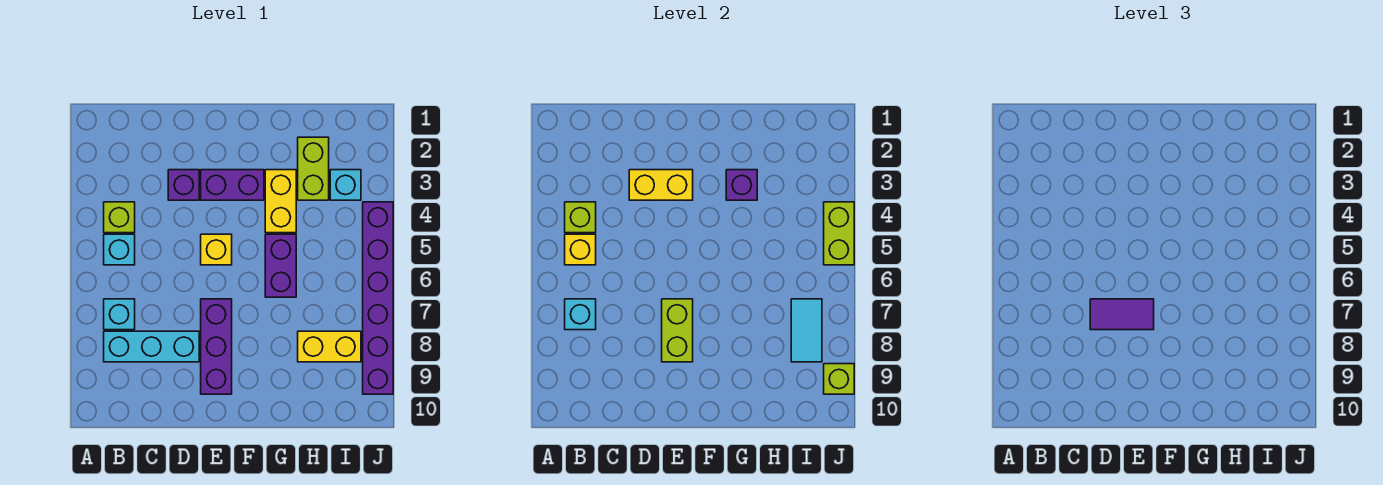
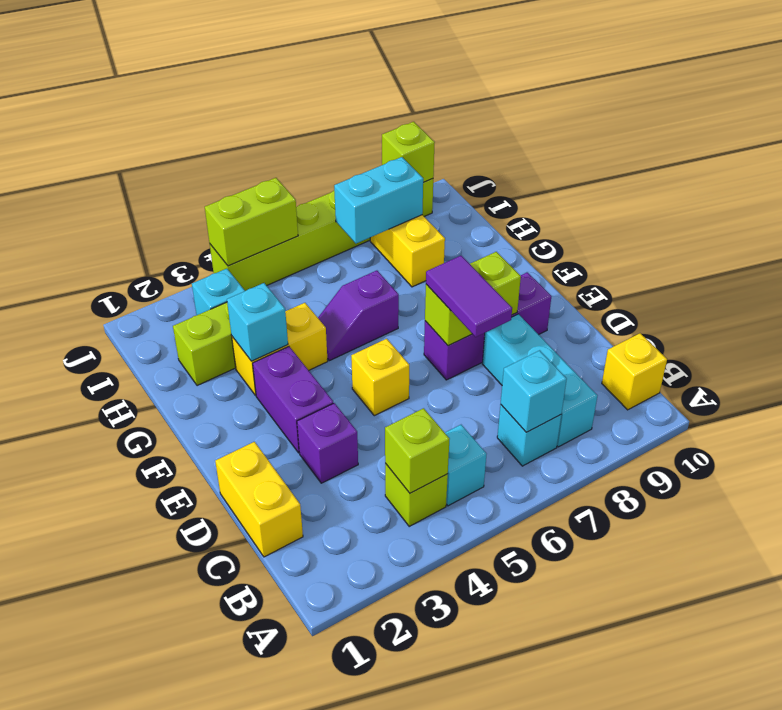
yellow brick B5 level 2 -> yellow brick B10 level 1
yellow brick D3:E3 level 2 -> yellow brick C1:D1 level 1
purple brick G3 level 2 -> cyan brick G3 level 2
purple brick G5:G6 level 1 -> purple slope G5:G6 level 1 top 6
cyan tile I7:I8 level 2 -> cyan brick I7:I8 level 2
purple brick J4:J9 level 1 -> lime brick J4:J9 level 1

